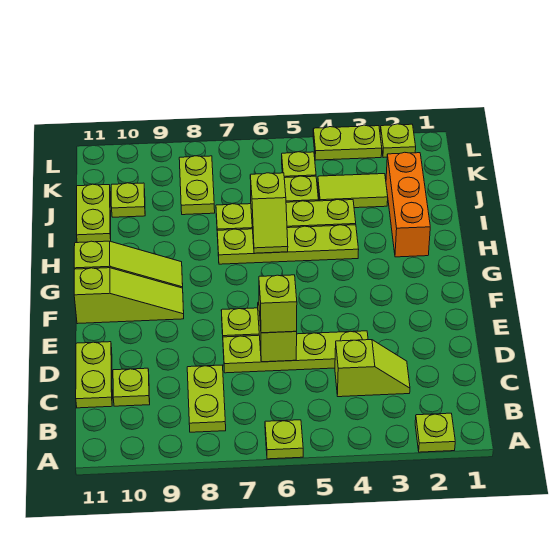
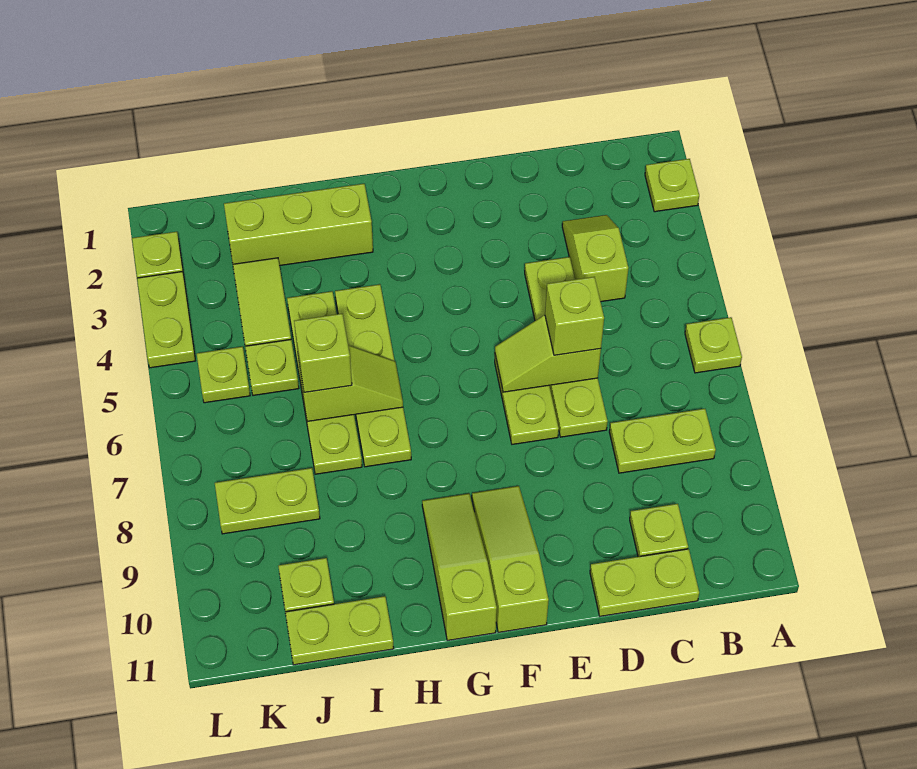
orange brick H2:J2 level 1 -> lime brick H2:J2 level 1
none -> lime brick I6 level 3

